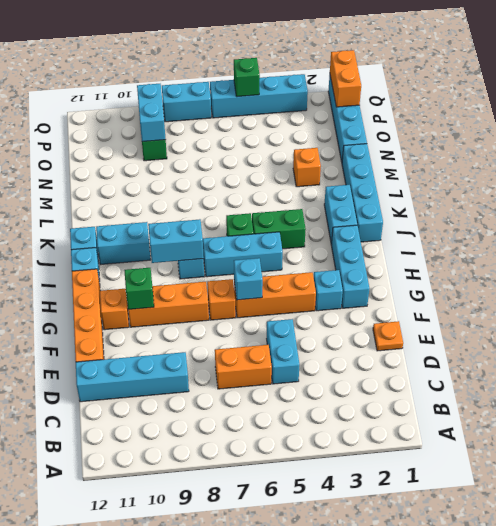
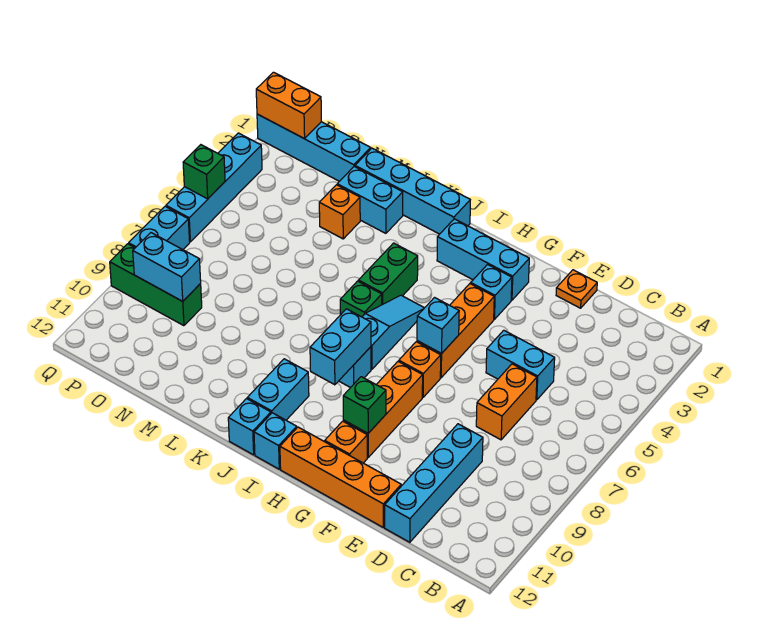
cyan brick I5:I7 level 1 -> cyan slope I5:I7 level 1 top 7
cyan brick J2:K2 level 1 -> cyan brick L2:M2 level 1

